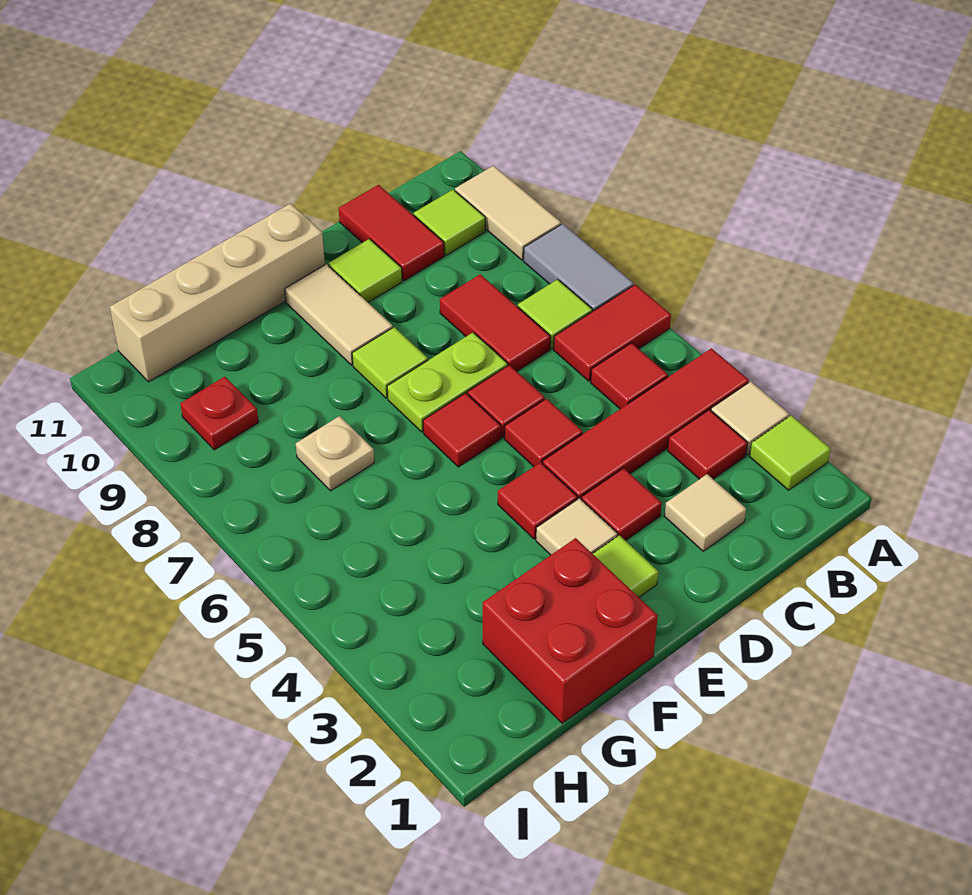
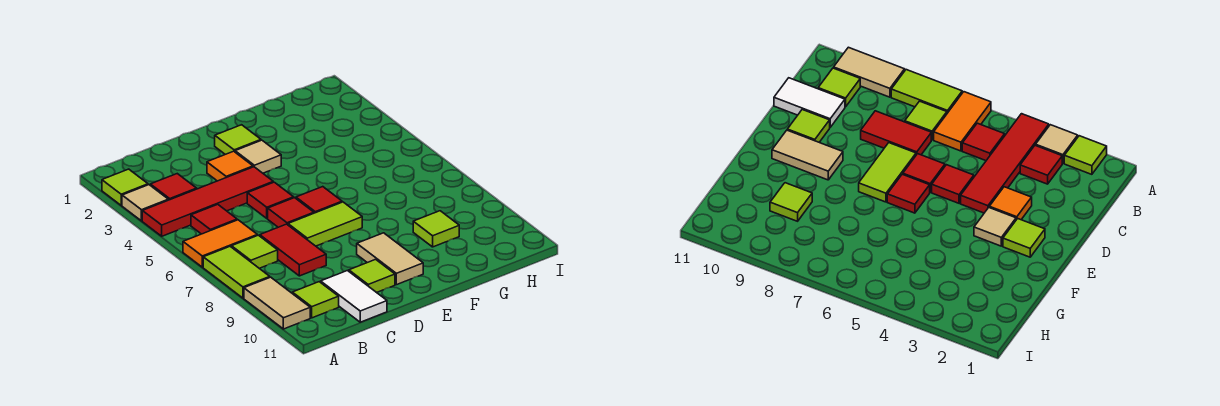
red tile A6:B6 level 1 -> orange tile A6:B6 level 1
grey tile A7:A8 level 1 -> lime tile A7:A8 level 1
tan tile C2 level 1 -> none
red tile C10:C11 level 1 -> white tile C10:C11 level 1
red tile D3 level 1 -> orange tile D3 level 1
lime plate D7:E7 level 1 -> lime tile D7:E7 level 1
red tile E4 level 1 -> none
lime tile E8 level 1 -> lime tile G9 level 1
tan brick E11:H11 level 1 -> none
red brick F1:G2 level 1 -> none
tan plate G7 level 1 -> none
red plate H9 level 1 -> none

